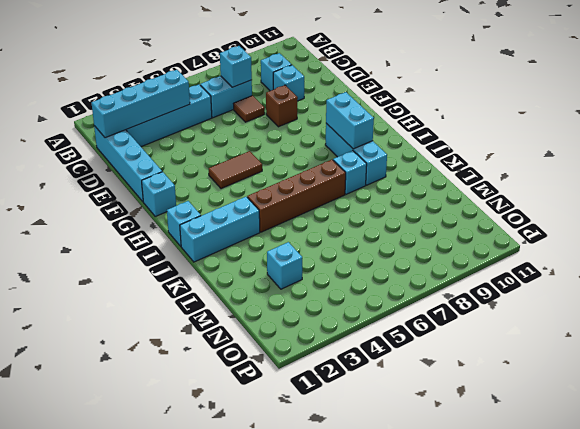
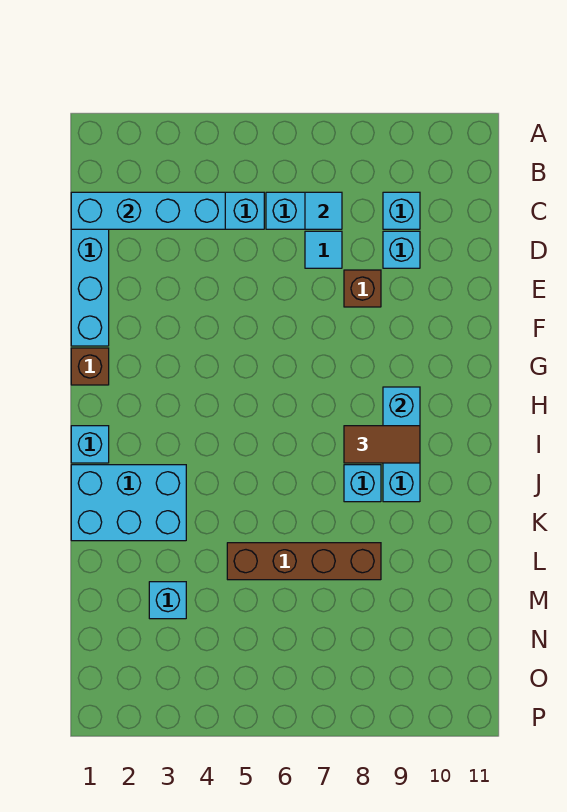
cyan brick C7 level 2 -> cyan tile C7 level 2
brown tile D7 level 1 -> cyan tile D7 level 1
cyan brick G1 level 1 -> brown brick G1 level 1
brown tile G4:G5 level 1 -> brown tile I8:I9 level 3
cyan brick J1:J3 level 1 -> cyan brick J1:K3 level 1
brown brick J4:J7 level 1 -> brown brick L5:L8 level 1

